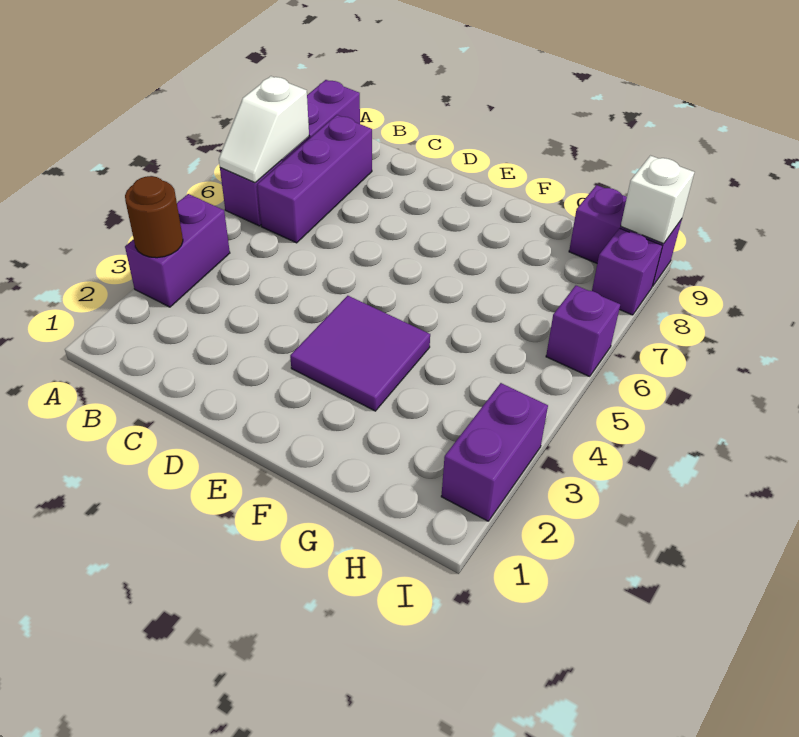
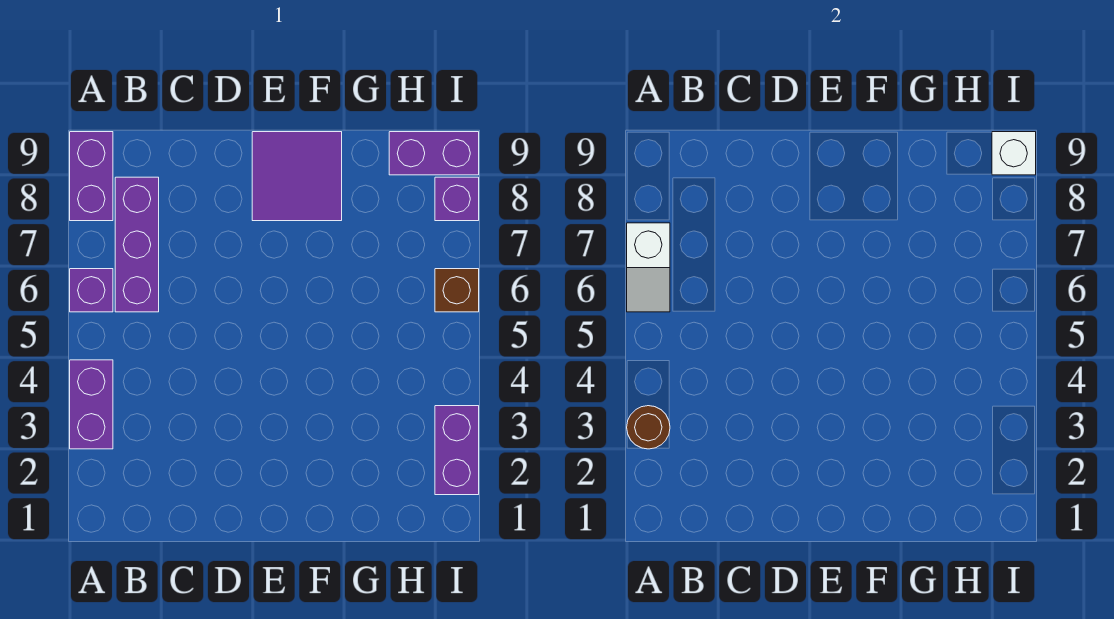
purple tile E3:F4 level 1 -> purple tile E8:F9 level 1
purple brick I6 level 1 -> brown brick I6 level 1

